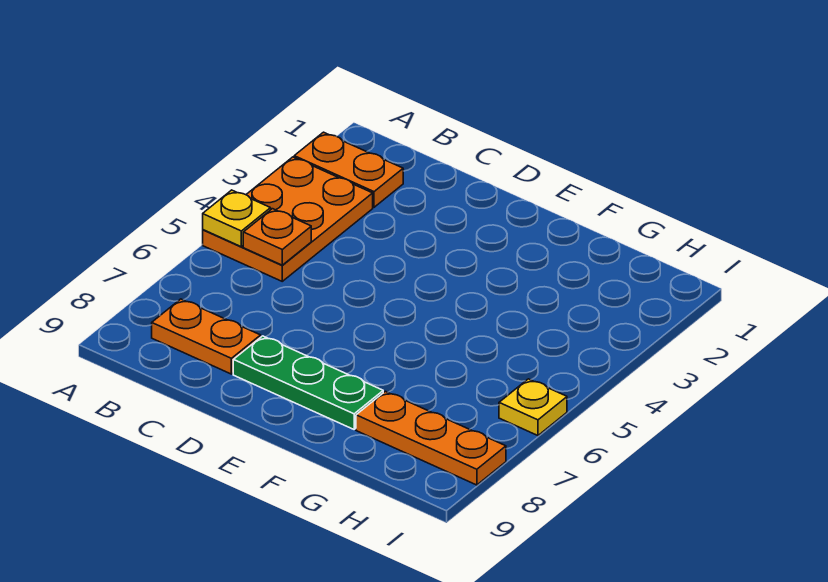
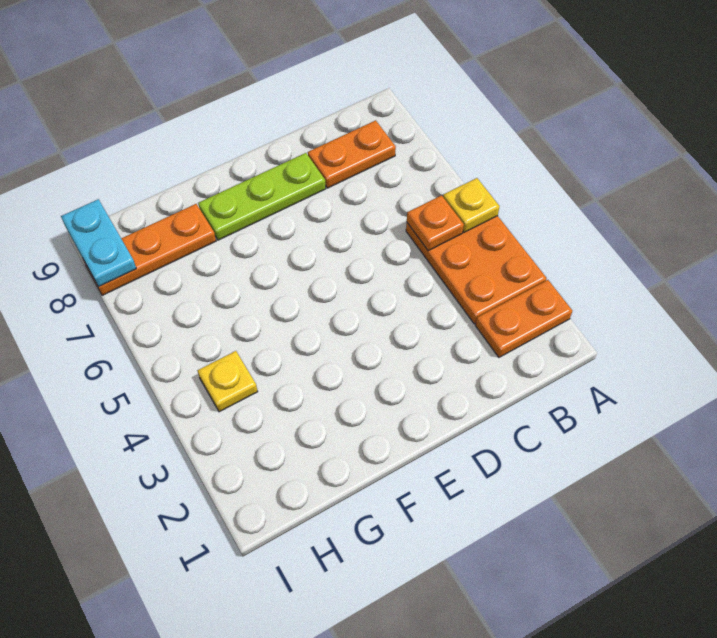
green plate D8:F8 level 1 -> lime plate D8:F8 level 1
yellow plate I6 level 1 -> yellow plate H4 level 1
none -> cyan plate I8:I9 level 2

